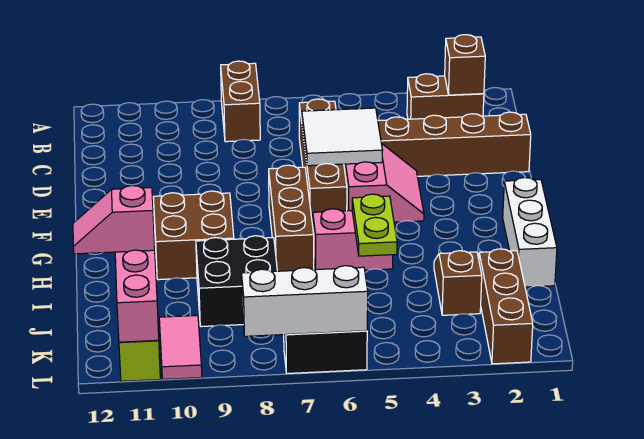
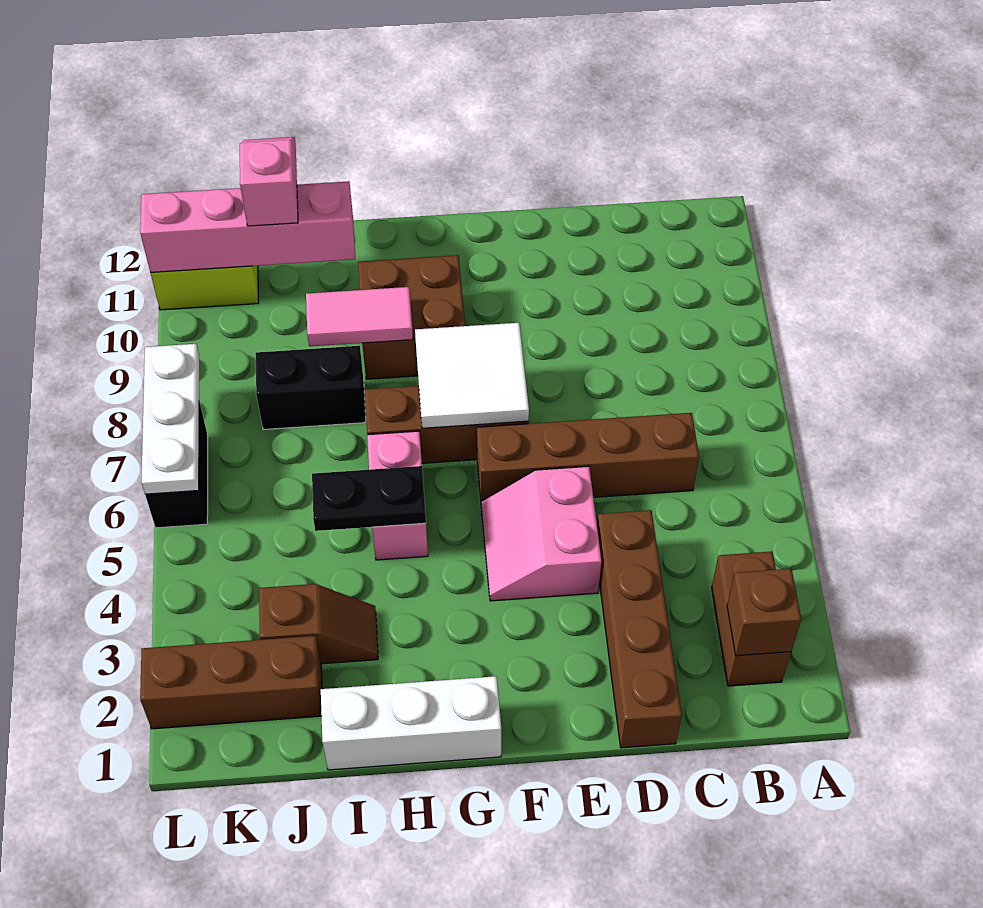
brown brick A8:B8 level 1 -> none
white tile D5:E6 level 2 -> white tile F7:G8 level 2
pink slope E4:F5 level 1 top 5 -> pink slope E4:F5 level 1 top E
lime plate H5:I5 level 2 -> black plate H5:I5 level 2
black brick I8:J9 level 1 -> black brick I8:J8 level 1
pink tile K10:L10 level 1 -> pink tile H9:I9 level 2
white brick L6:L8 level 2 -> white plate L6:L8 level 2

